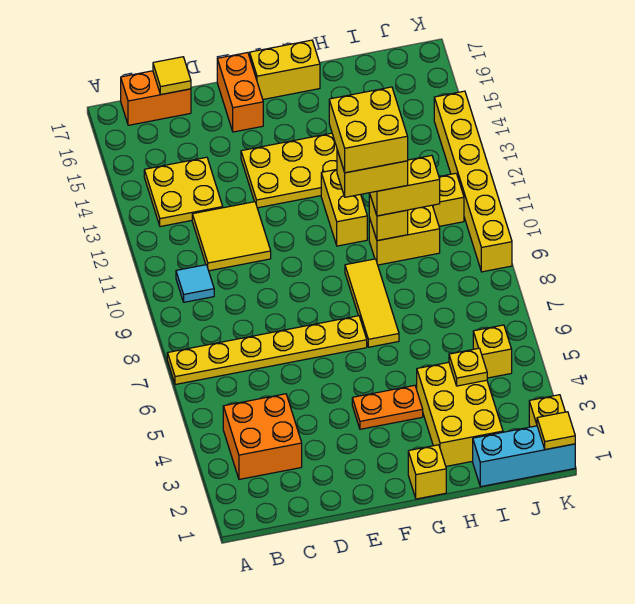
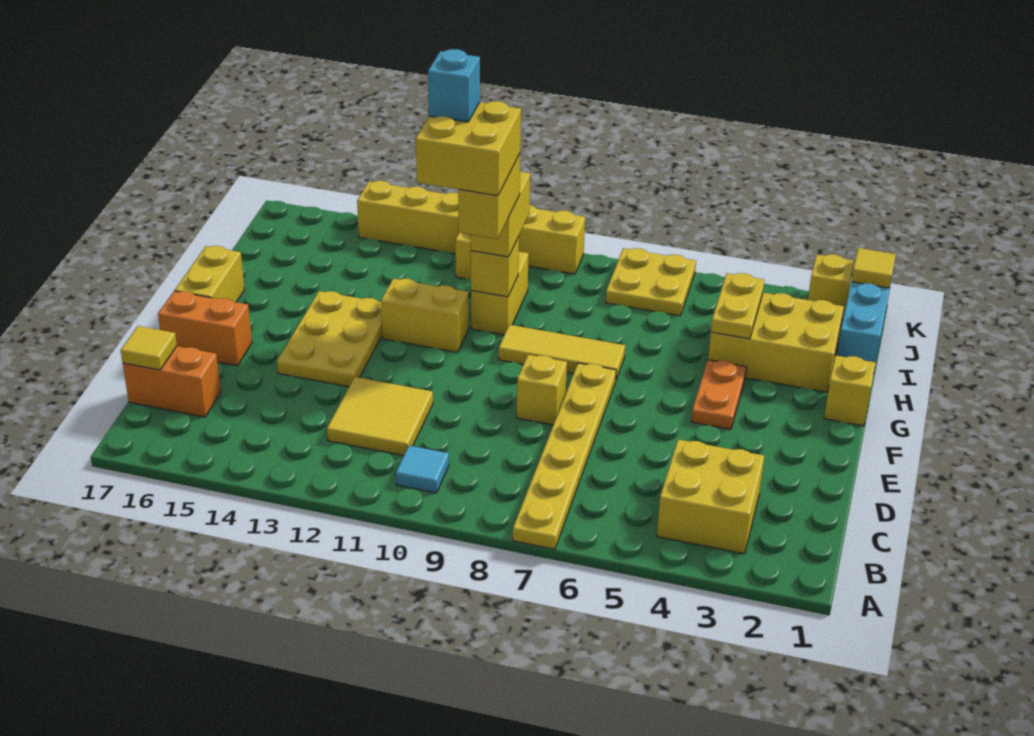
orange brick B3:C4 level 1 -> yellow brick B3:C4 level 1
yellow plate B13:C14 level 1 -> yellow plate J6:K7 level 1
orange brick B17:C17 level 1 -> orange brick C16:C17 level 1
none -> cyan brick H11 level 6
yellow plate I4 level 2 -> yellow plate H4:I4 level 2
yellow brick J5 level 1 -> yellow brick E8 level 1

